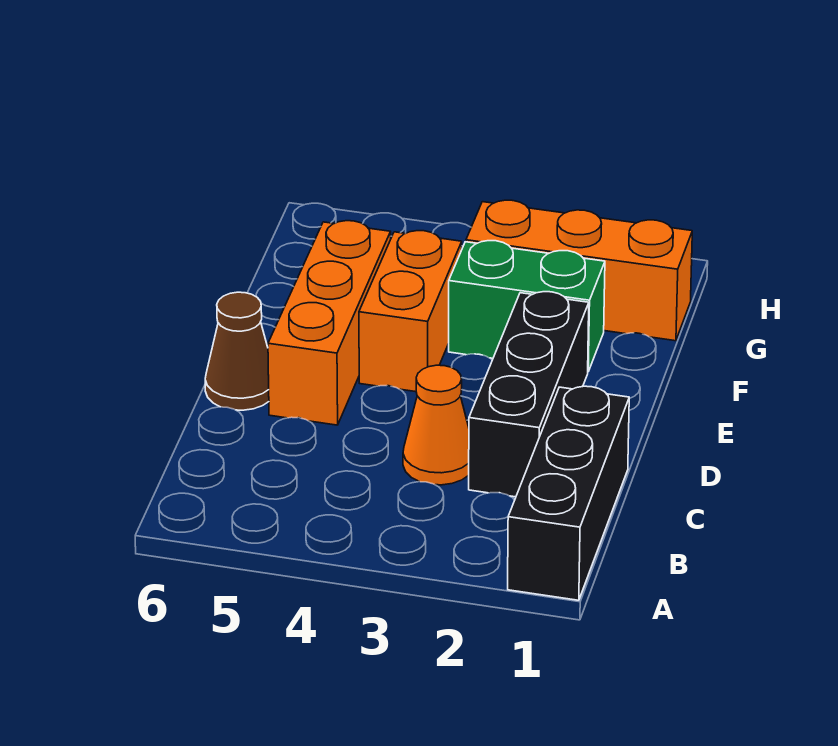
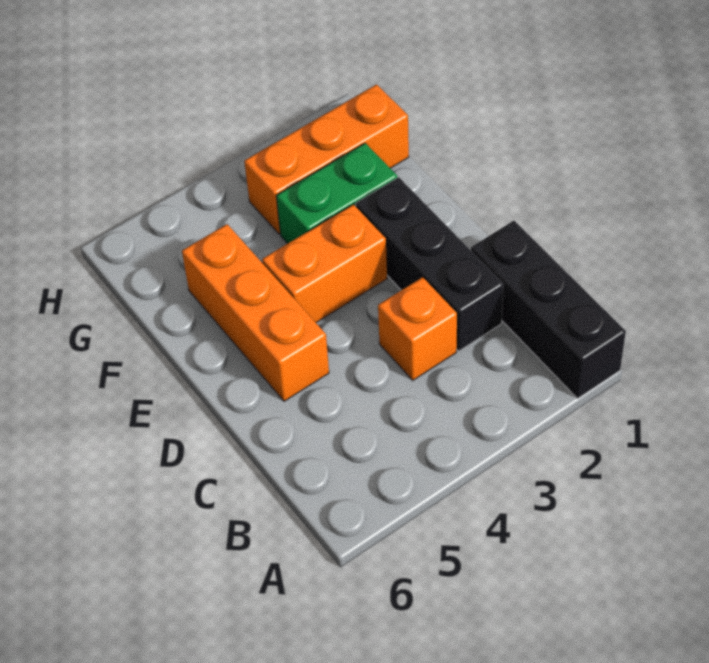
orange cone C3 level 1 -> orange brick C3 level 1
brown cone D6 level 1 -> none
orange brick E4:F4 level 1 -> orange brick E3:E4 level 1

